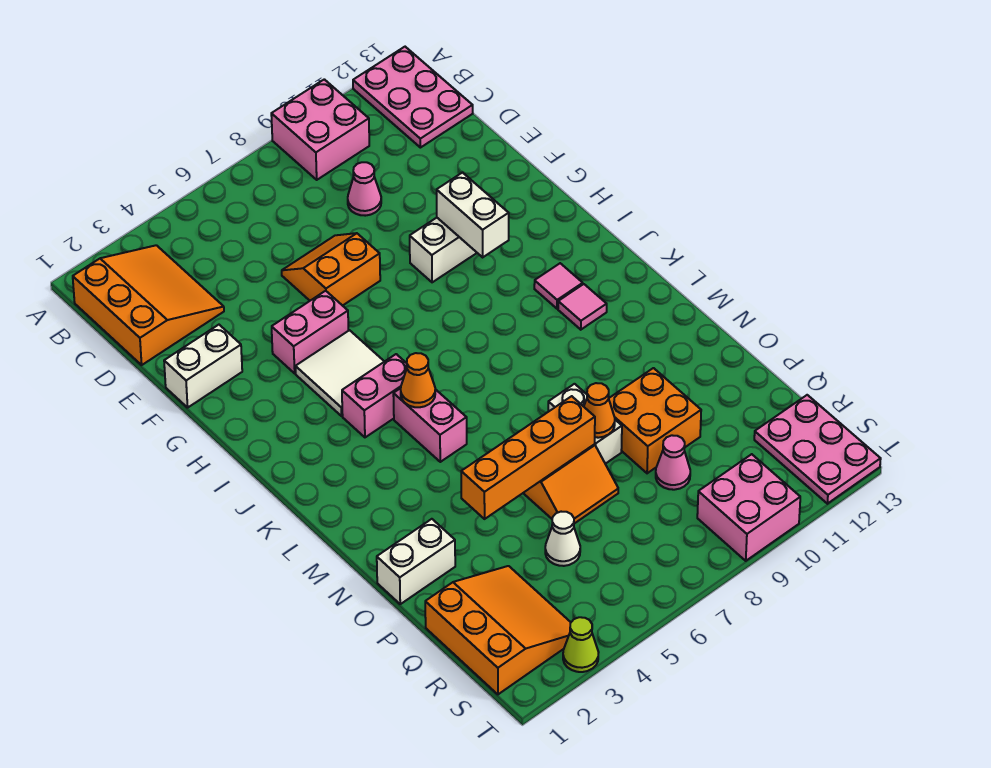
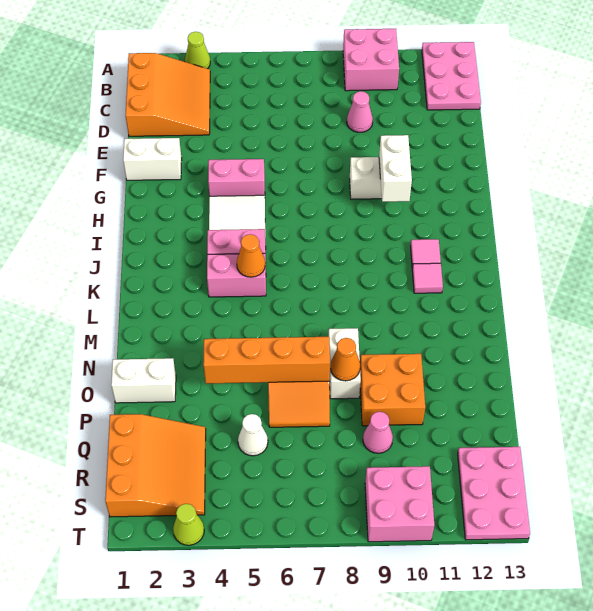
none -> lime cone A3 level 1
orange slope E6:F7 level 1 top F -> none
pink brick K5:L5 level 1 -> pink brick K4:K5 level 1

